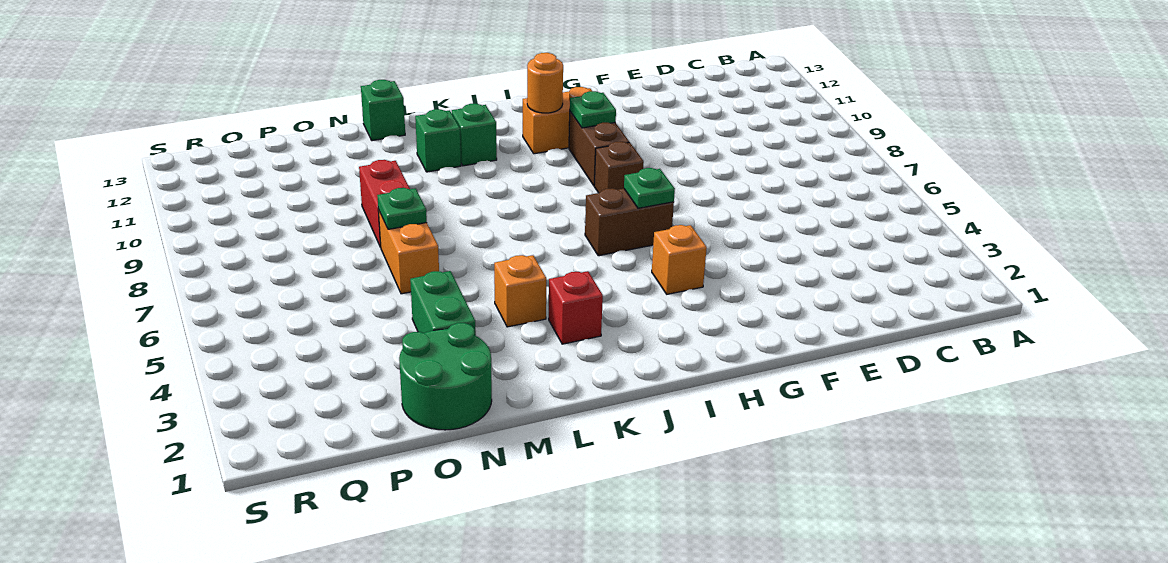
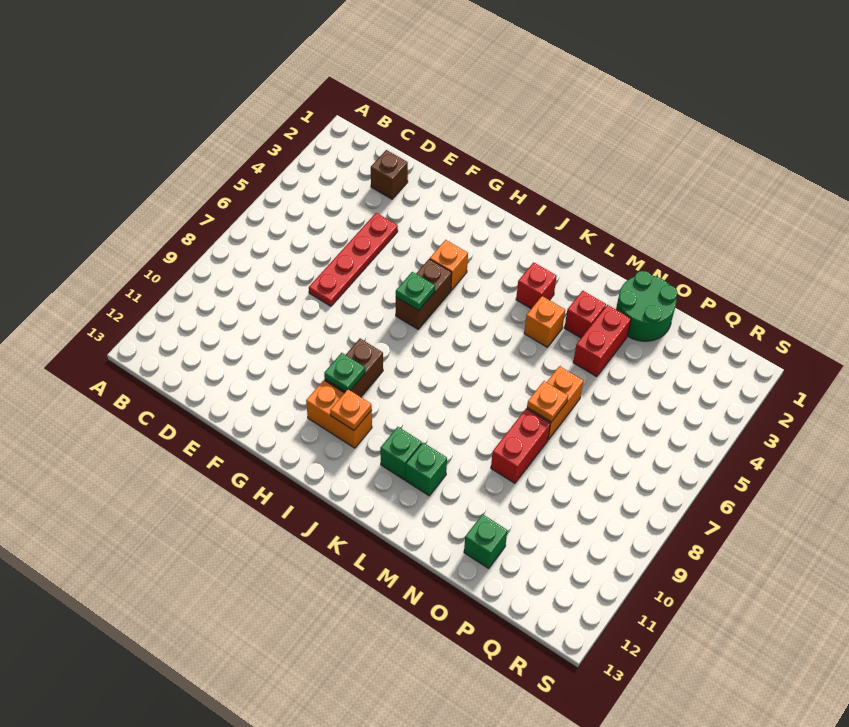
none -> red plate E4:E7 level 1
brown brick H6:I6 level 1 -> brown brick H5:H6 level 1
brown brick H8 level 1 -> brown brick D2 level 1
orange round brick I11 level 2 -> orange plate I11 level 2
none -> red brick M3 level 1
green brick M13 level 1 -> green brick O12 level 1
green brick N3:N4 level 1 -> red brick N3:N4 level 1
green plate N7 level 2 -> orange plate N7 level 2

